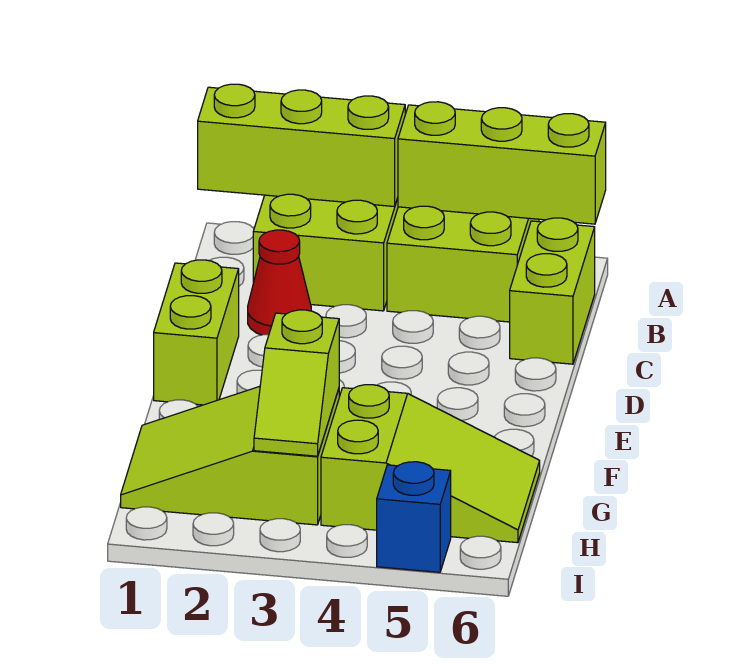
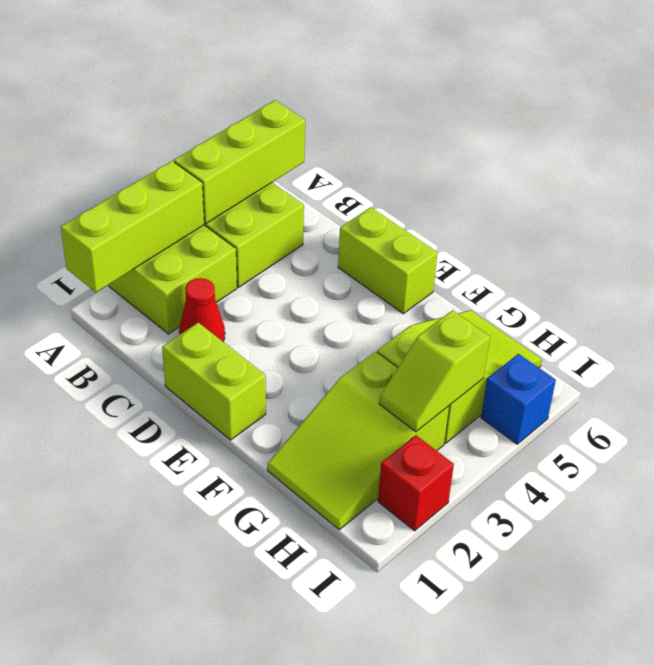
lime brick B6:C6 level 1 -> lime brick D6:E6 level 1
lime slope G3:H3 level 2 top G -> lime slope H3:H4 level 2 top 4
none -> red brick I2 level 1

